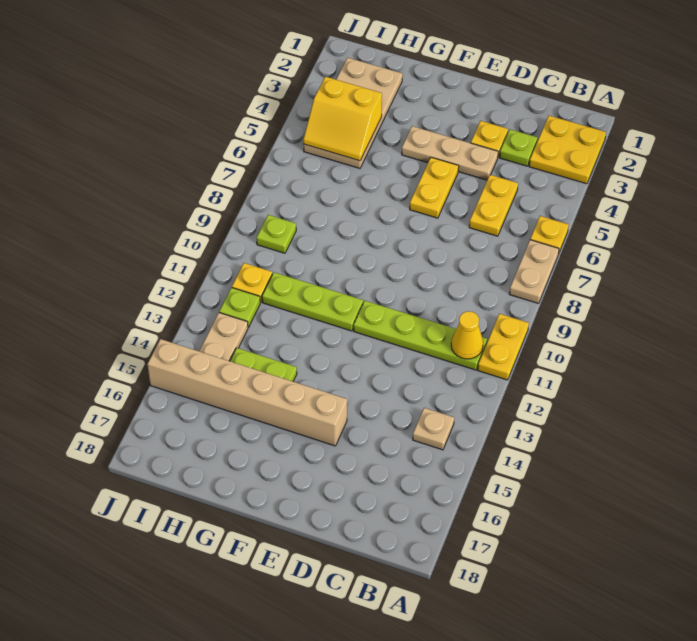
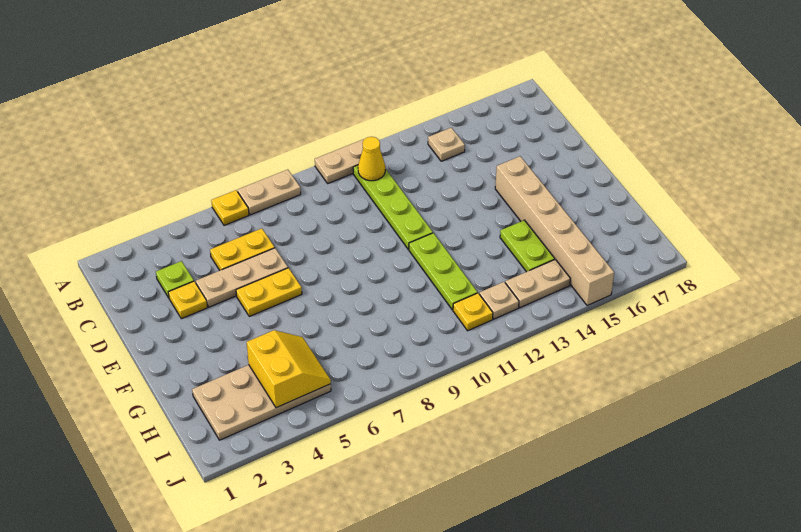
yellow plate A2:B3 level 1 -> none
yellow plate A10:A11 level 1 -> tan plate A10:A11 level 1
tan plate D4:F4 level 1 -> tan plate D4:D6 level 1
lime plate I9 level 1 -> none
lime plate I12 level 1 -> tan plate I12 level 1

